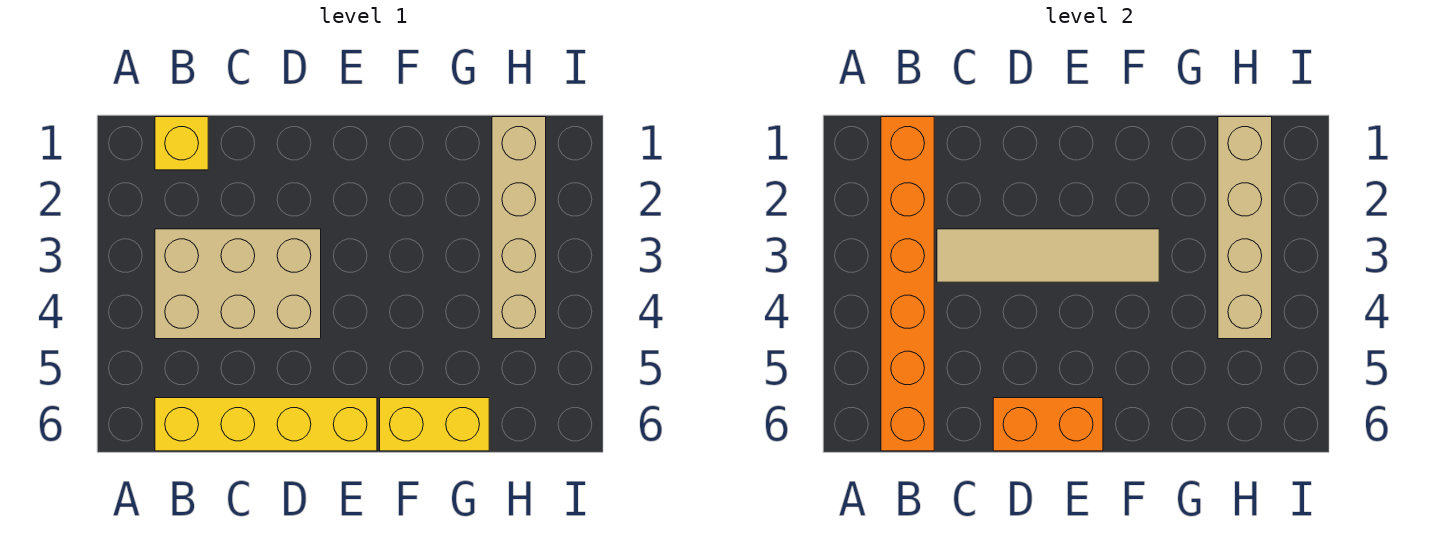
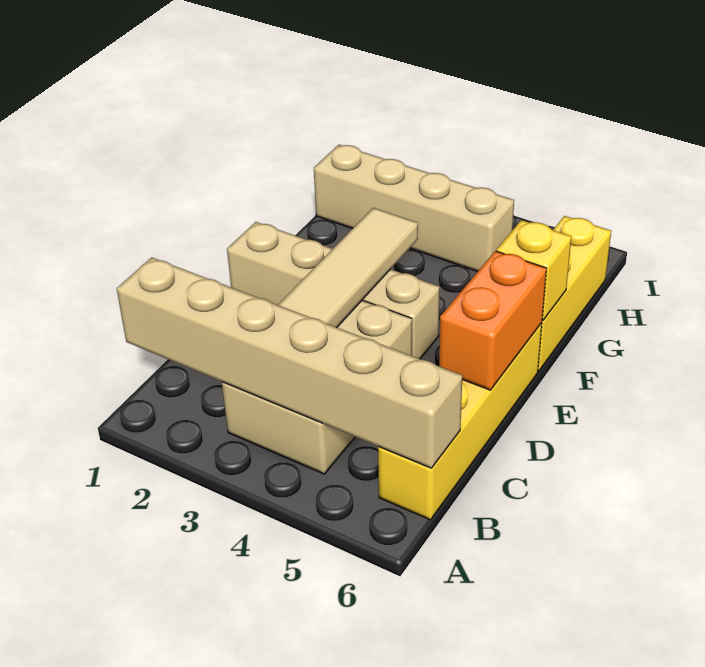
yellow brick B1 level 1 -> yellow brick F6 level 2
orange brick B1:B6 level 2 -> tan brick B1:B6 level 2
yellow brick F6:G6 level 1 -> yellow brick F6:H6 level 1
tan brick H1:H4 level 2 -> tan brick E1:E4 level 1

